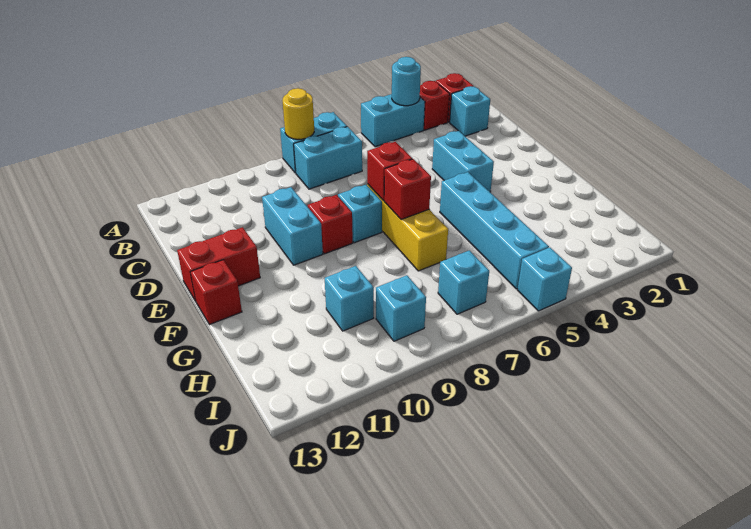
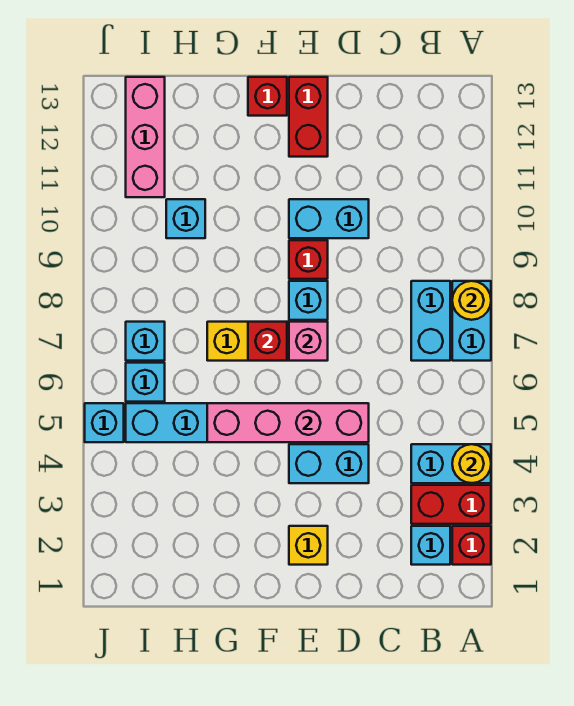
red brick A3 level 1 -> red brick A3:B3 level 1
cyan brick A4:A5 level 1 -> cyan brick A4:B4 level 1
cyan round brick A4 level 2 -> yellow round brick A4 level 2
none -> pink brick D5:G5 level 2
none -> yellow brick E2 level 1
red brick E7 level 2 -> pink brick E7 level 2
cyan brick I9 level 1 -> cyan brick I6 level 1
none -> pink brick I11:I13 level 1

